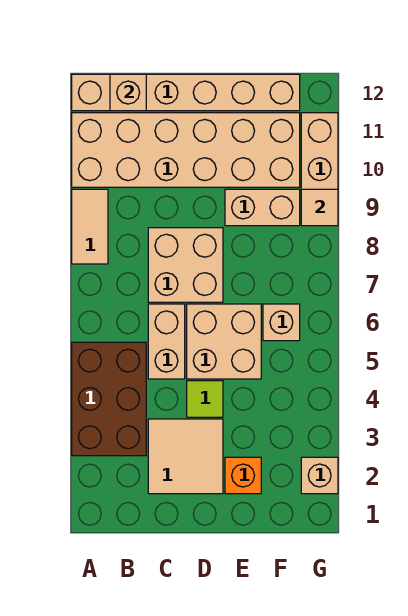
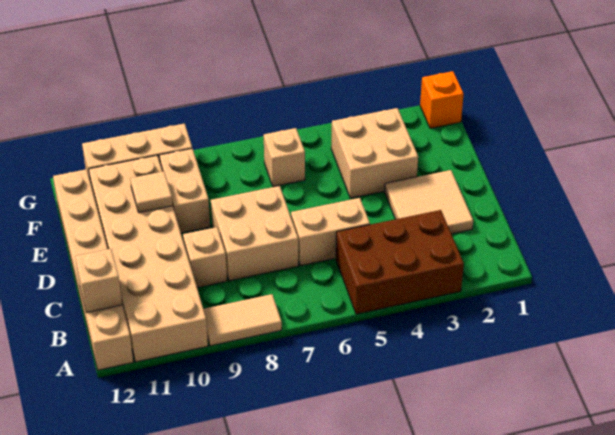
lime tile D4 level 1 -> none
tan brick D5:E6 level 1 -> tan brick E3:F4 level 1
orange brick E2 level 1 -> orange brick G1 level 1
tan brick G2 level 1 -> tan brick C9 level 1
tan tile G9 level 2 -> tan tile E10 level 2

